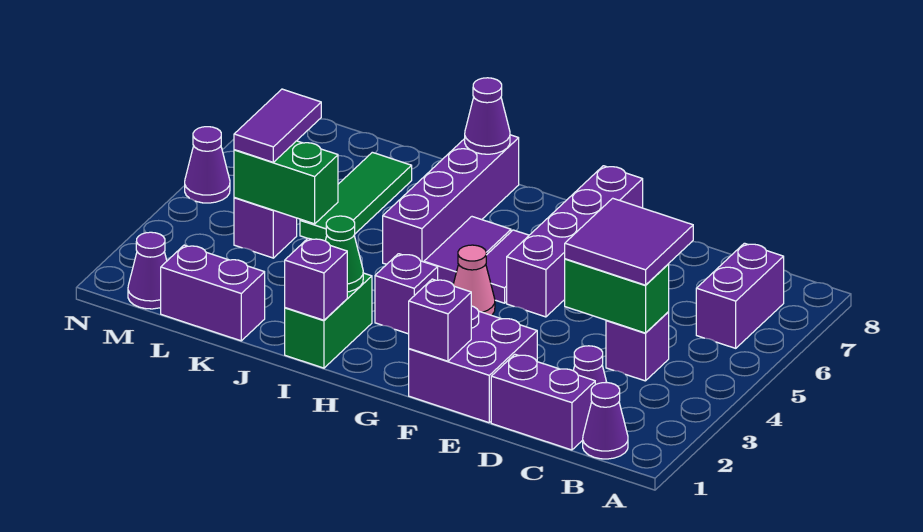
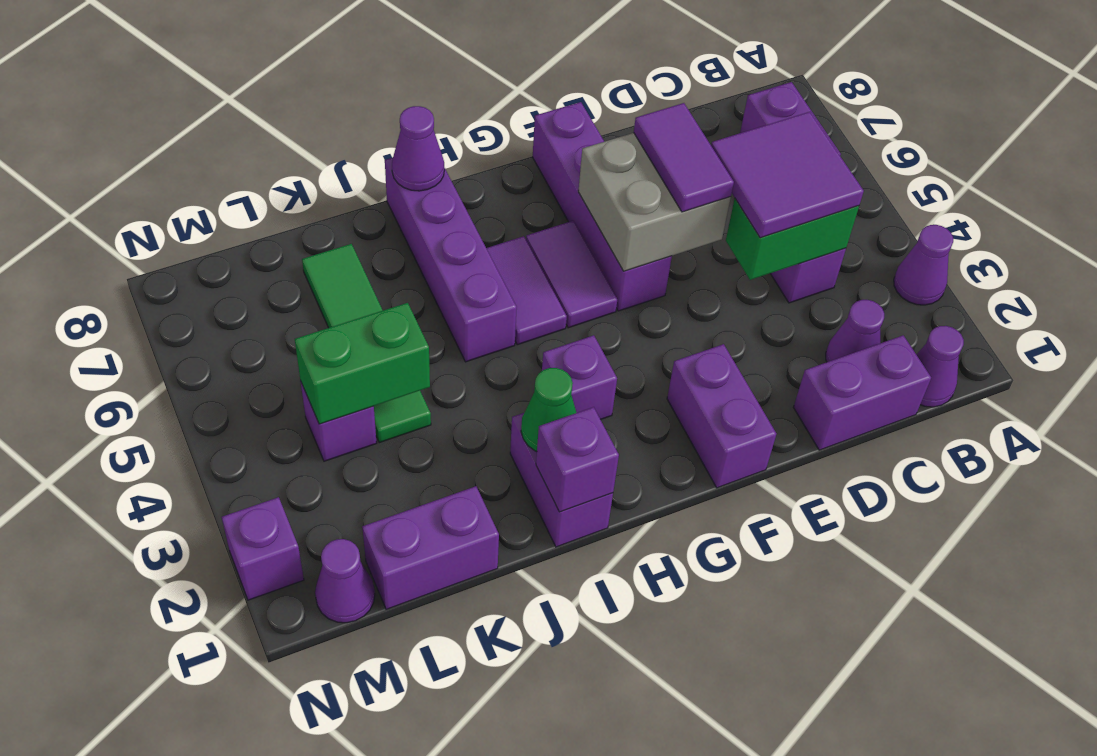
purple brick E1:F2 level 1 -> purple brick F1:F2 level 1
none -> grey brick E5:F6 level 2
purple brick F1 level 2 -> purple brick N2 level 1
pink cone G4 level 1 -> none
green brick I1:I2 level 1 -> purple brick I1:I2 level 1
green tile K5:K7 level 1 -> green tile K4:K7 level 1
purple tile L4:L5 level 3 -> purple tile E5:E6 level 3
purple cone N5 level 1 -> purple cone A3 level 1

